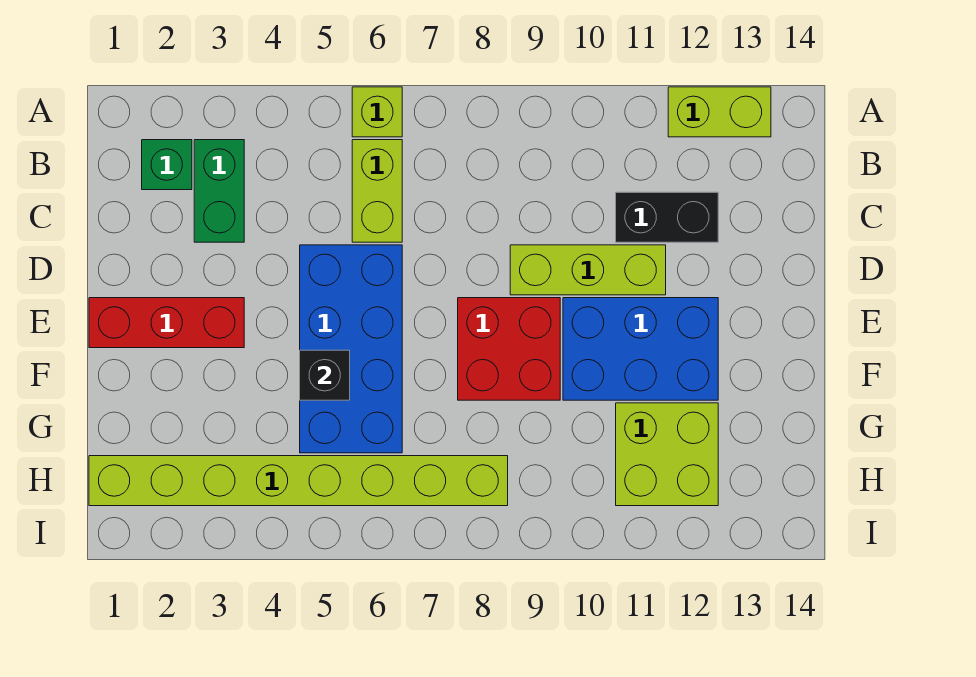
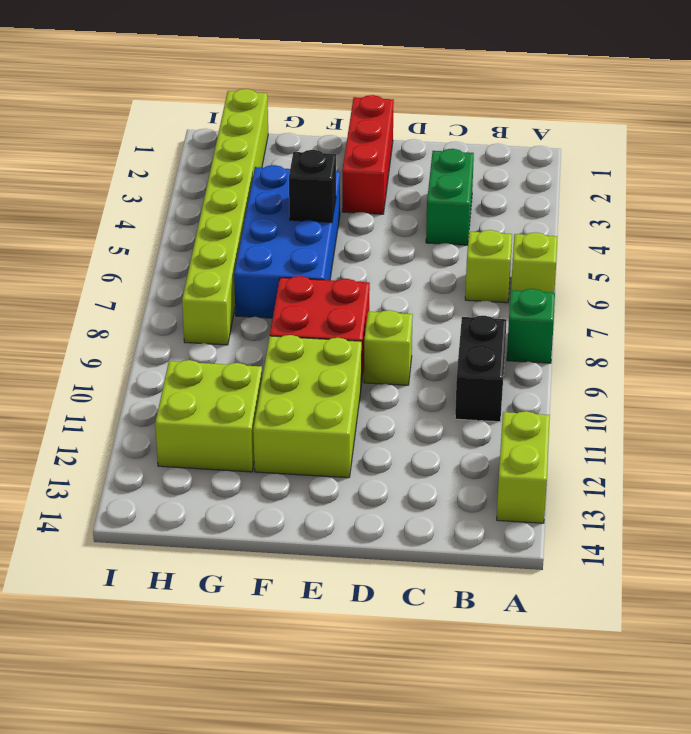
green brick B2 level 1 -> green brick A8 level 1
green brick B3:C3 level 1 -> green brick C3:C4 level 1
lime brick B6:C6 level 1 -> lime brick B6 level 1
black brick C11:C12 level 1 -> black brick B9:B10 level 1
blue brick D5:G6 level 1 -> blue brick F4:G7 level 1
lime brick D9:D11 level 1 -> lime brick D9 level 1
blue brick E10:F12 level 1 -> lime brick E10:F12 level 1

